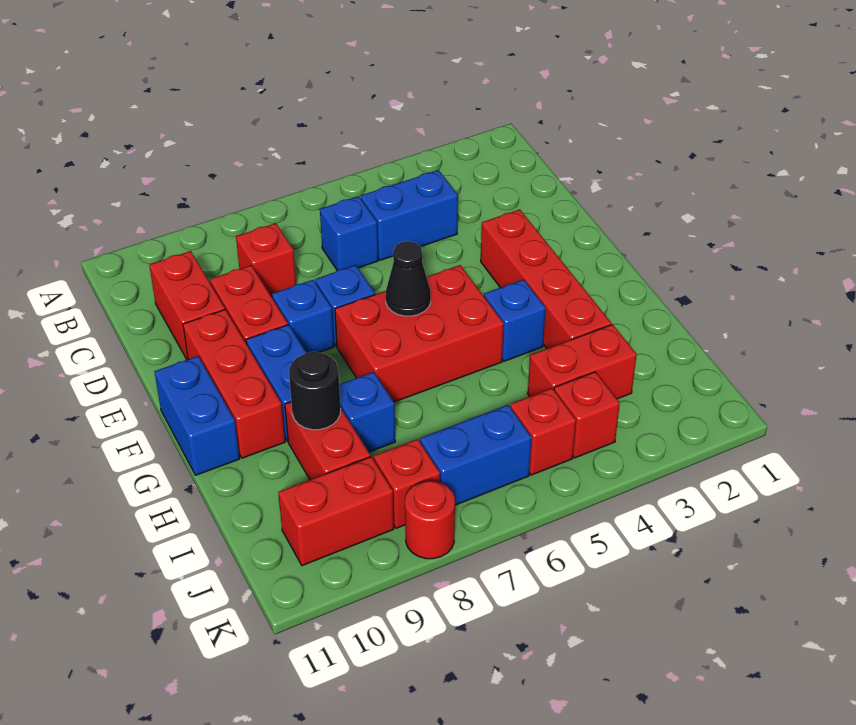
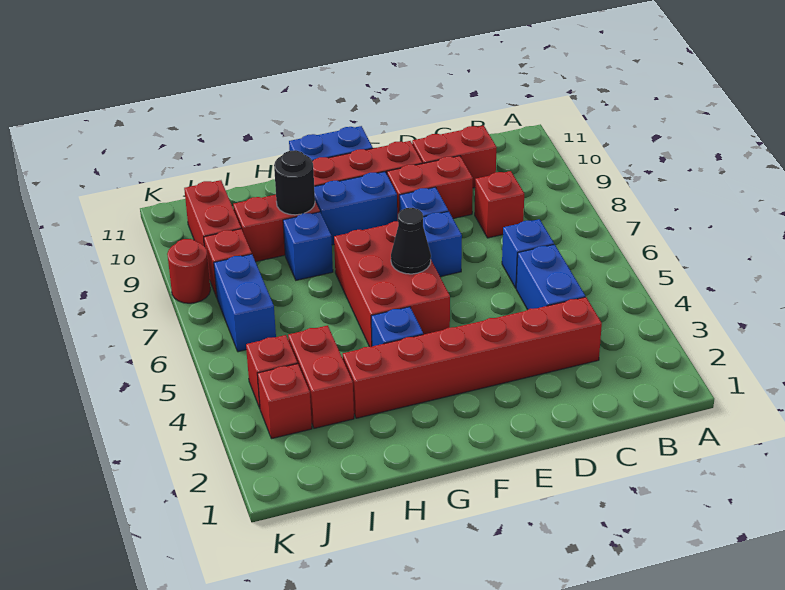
red brick E3:H3 level 1 -> red brick C3:H3 level 1
red brick J5 level 1 -> red brick J3 level 1

